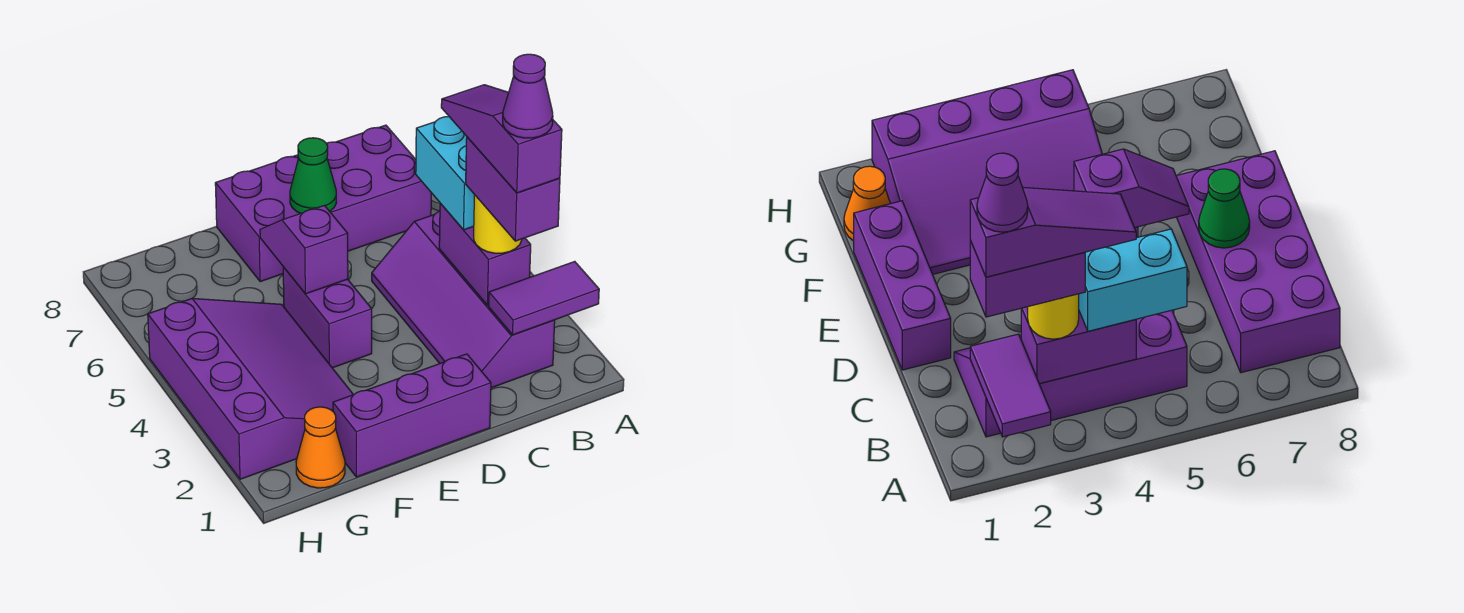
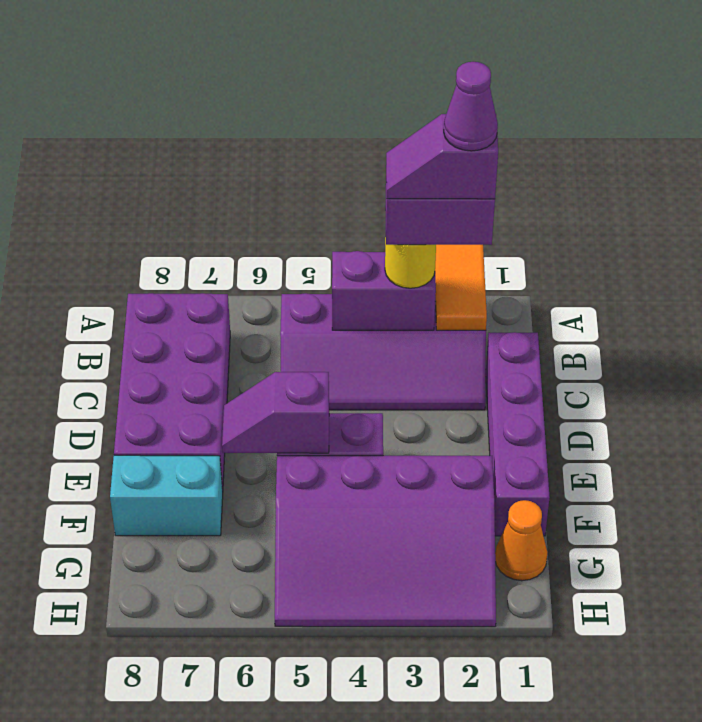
purple tile A2:B2 level 2 -> orange tile A2:B2 level 2
purple slope B2:B4 level 5 top 2 -> purple slope B2:B3 level 5 top 2
cyan brick B4:B5 level 3 -> cyan brick F7:F8 level 1
purple brick D1:F1 level 1 -> purple brick C1:F1 level 1
green cone D7 level 2 -> none
purple slope F2:H5 level 1 top H -> purple slope F2:H5 level 1 top F

